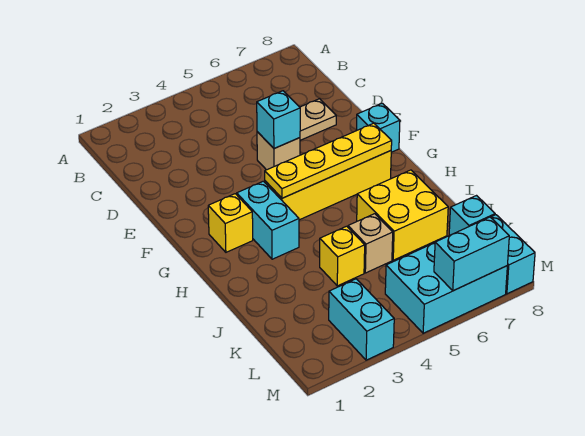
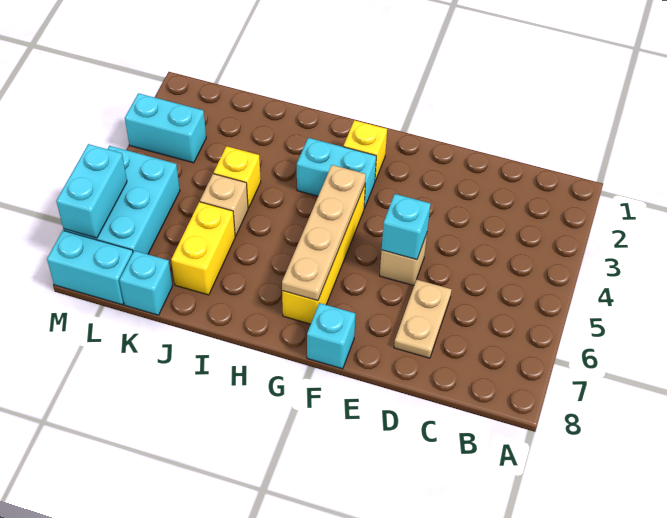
yellow plate G4:G7 level 2 -> tan plate G4:G7 level 2
yellow brick I6:J7 level 1 -> yellow brick J6:J7 level 1

